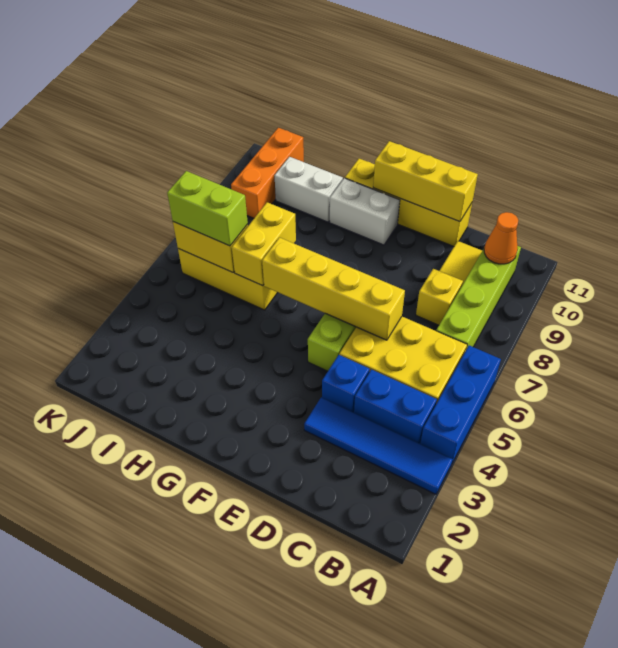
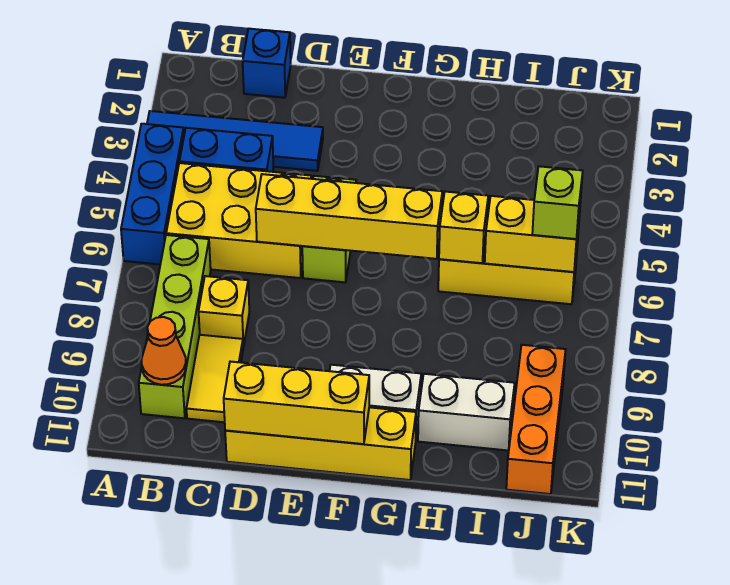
blue brick D4 level 1 -> blue brick C1 level 1
yellow brick H6:H7 level 2 -> yellow brick H6 level 2
lime brick I6:J6 level 3 -> lime brick J6 level 3

